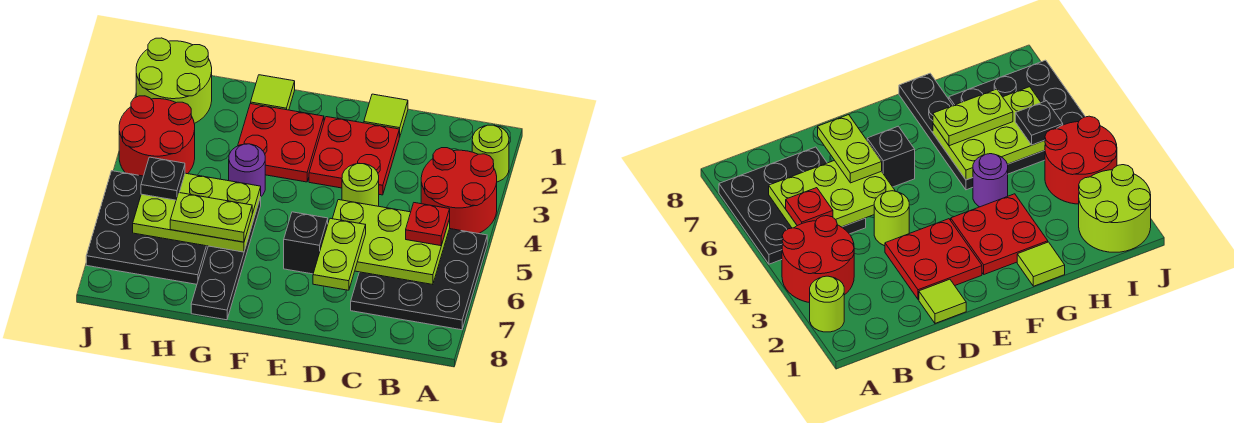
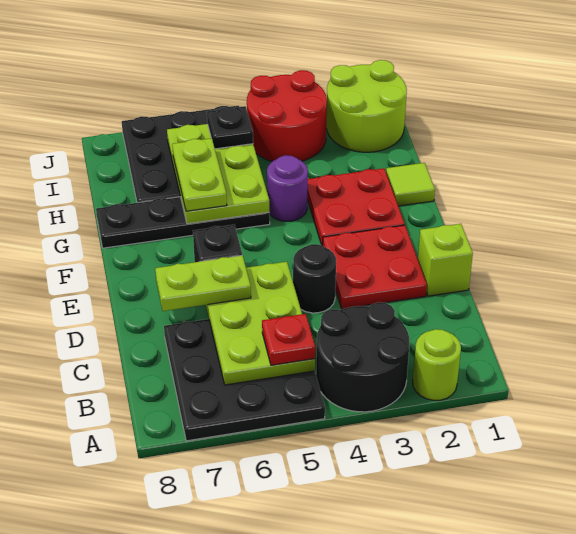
red round brick A3:B4 level 1 -> black round brick A3:B4 level 1
lime tile D1 level 1 -> lime brick D1 level 1
lime round brick D4 level 1 -> black round brick D4 level 1

